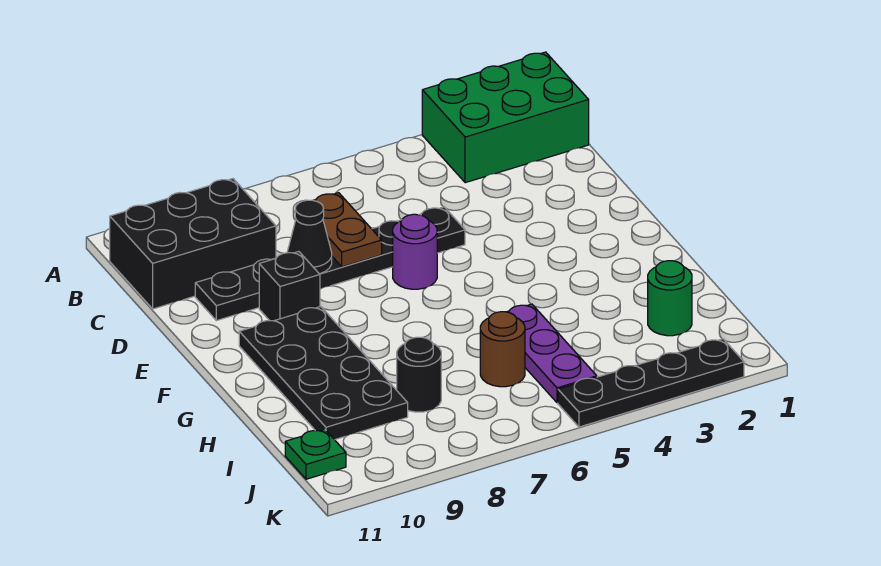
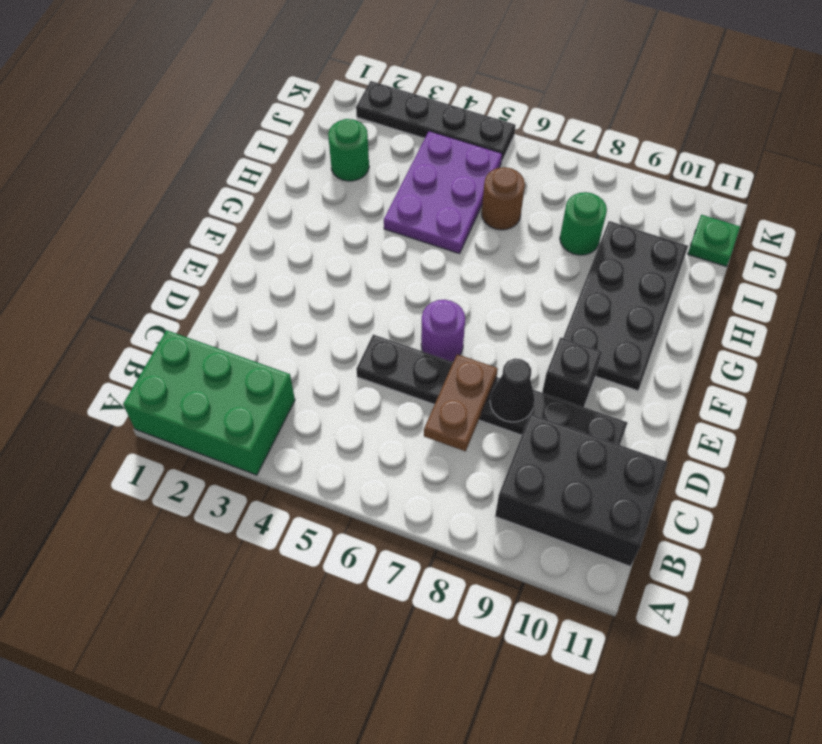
purple plate H5:J5 level 1 -> purple plate H4:J5 level 1
black round brick I8 level 1 -> green round brick I8 level 1

